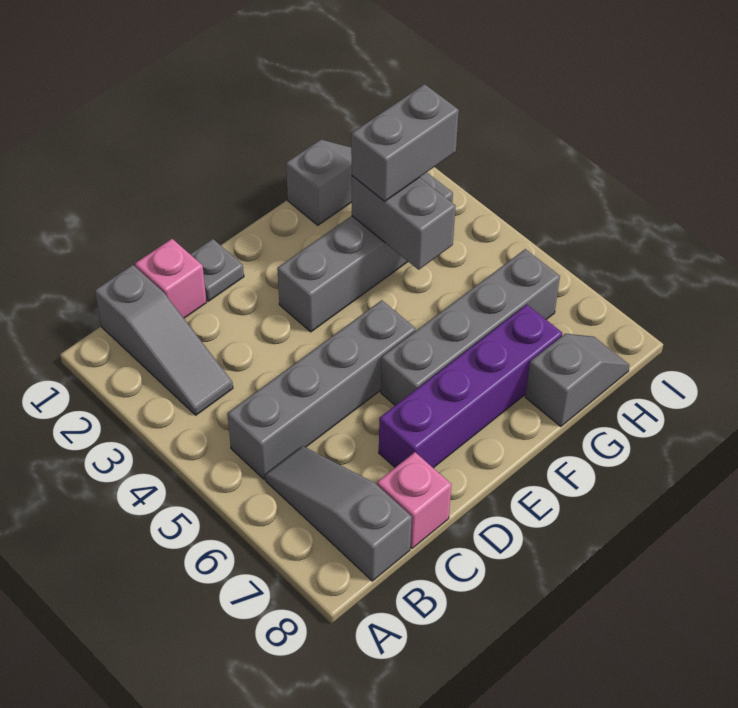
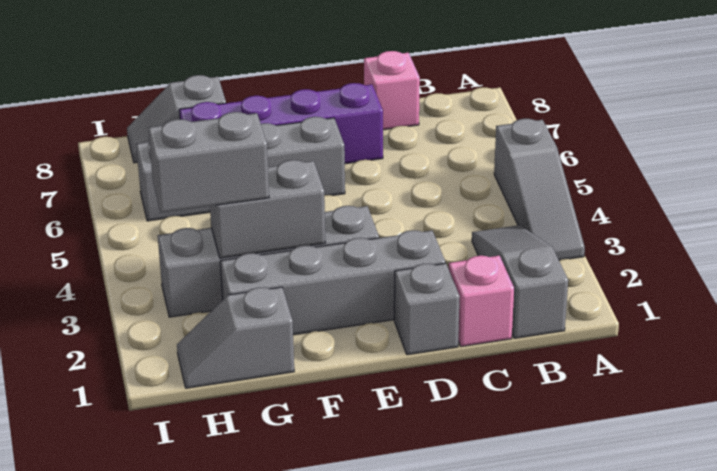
grey brick B5:E5 level 1 -> grey brick D2:G2 level 1
grey slope B6:B8 level 1 top 8 -> grey slope A3:A5 level 1 top 5
grey plate D1 level 1 -> grey brick D1 level 1
grey brick G3:G4 level 2 -> grey brick F3:G3 level 2

